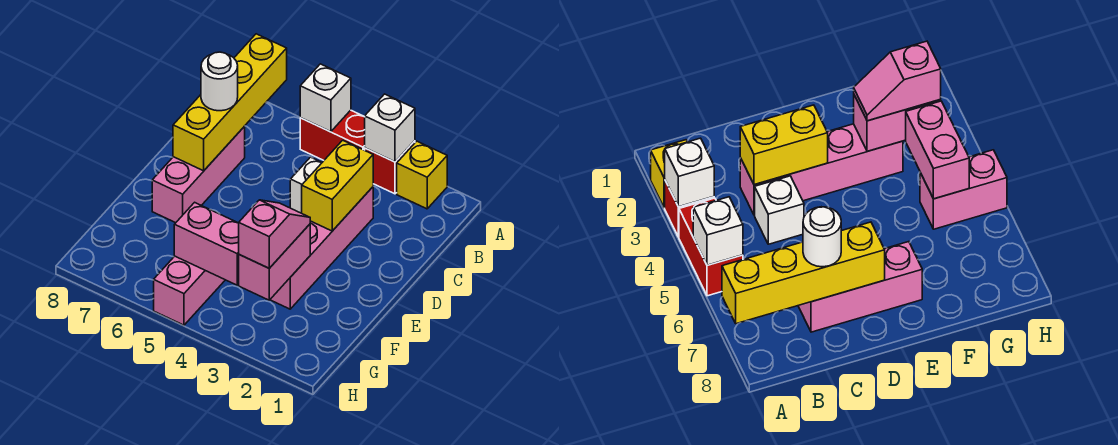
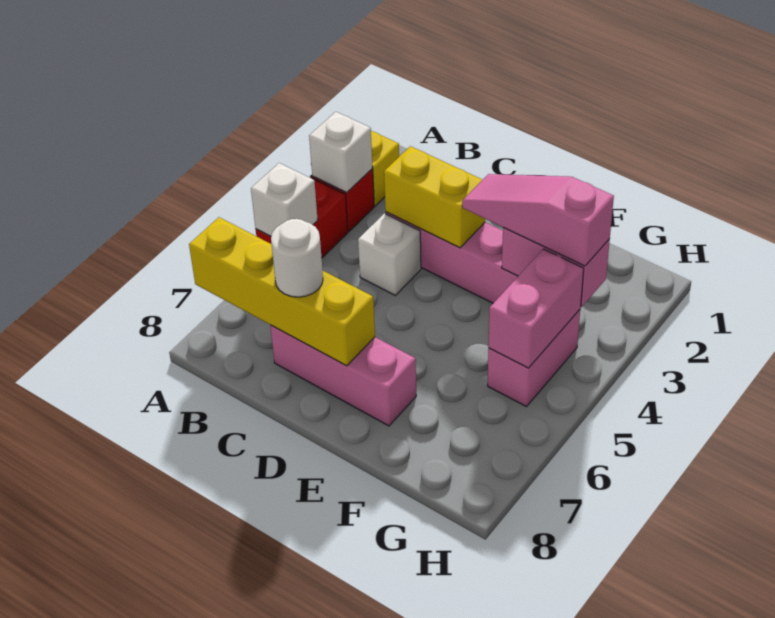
pink slope F3:G3 level 3 top G -> pink slope E3:G3 level 3 top G
pink brick G5:H5 level 1 -> pink brick G4:G5 level 1

